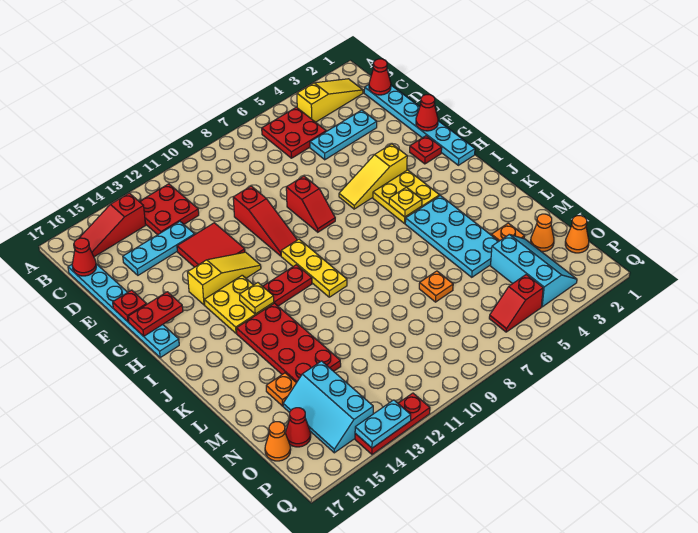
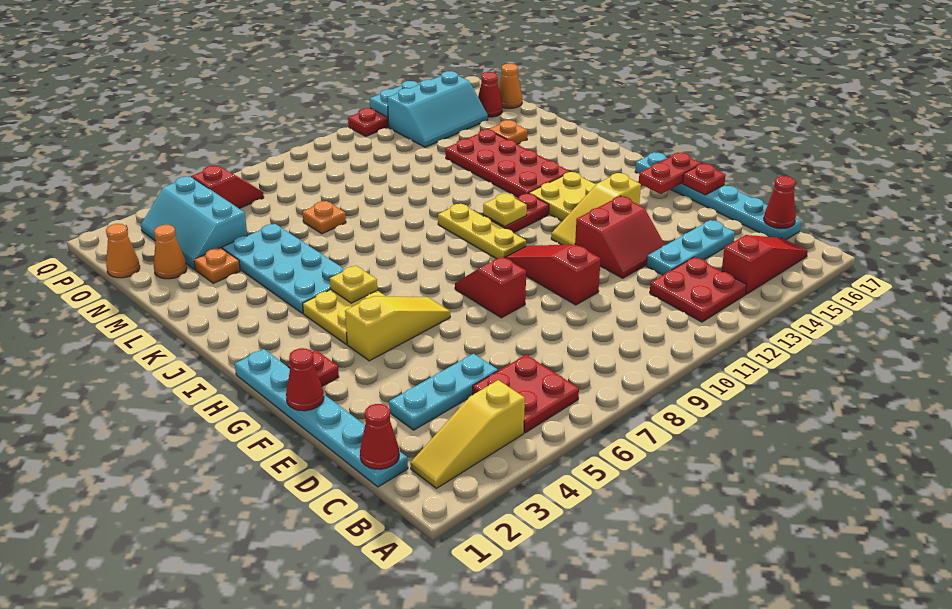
red tile E12:F13 level 1 -> red slope E12:F13 level 1 top F
yellow plate I13 level 2 -> yellow plate I11 level 2
cyan slope N14:P15 level 1 top 14 -> cyan slope O13:P15 level 1 top P

